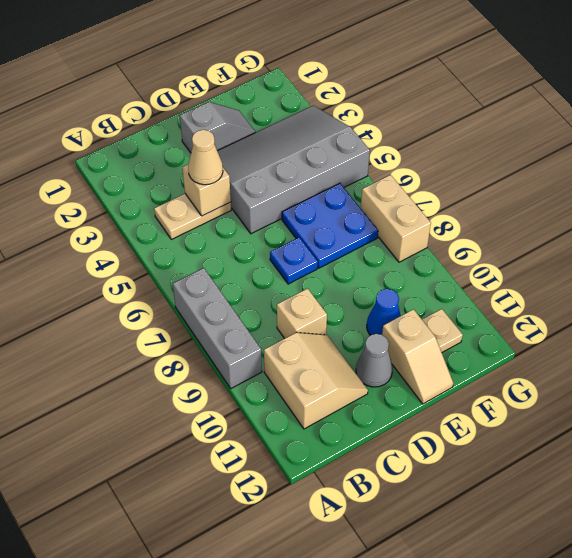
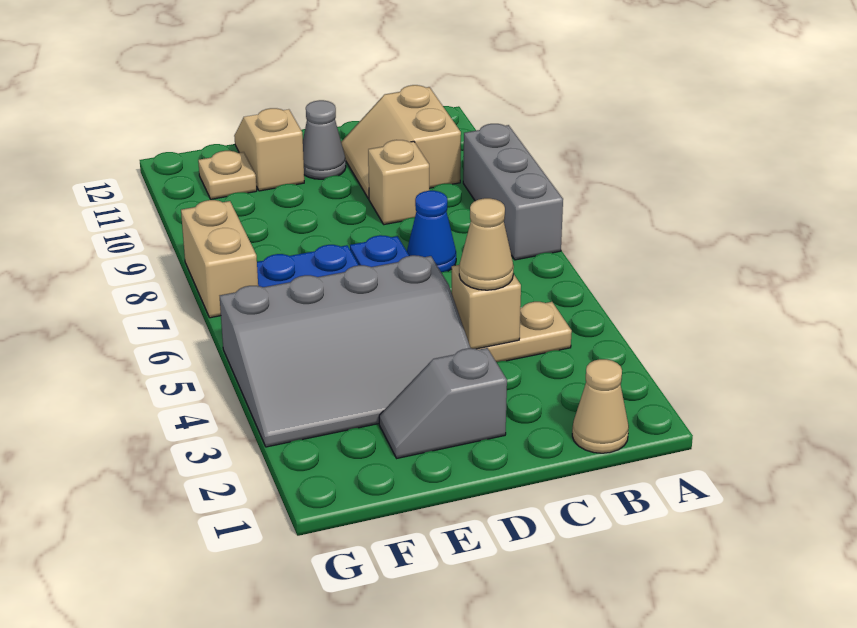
none -> tan cone B1 level 1
blue cone E10 level 1 -> blue cone C7 level 1

